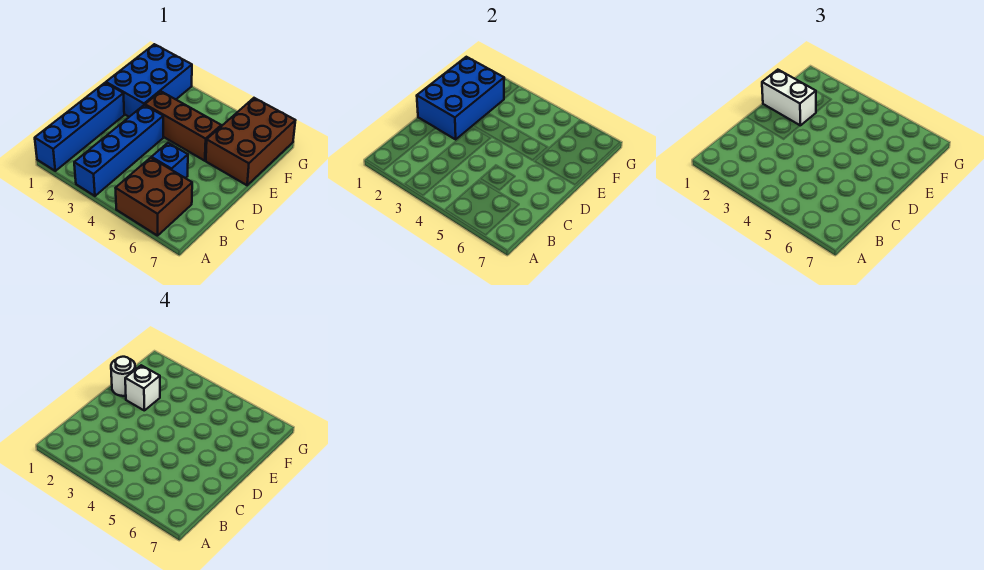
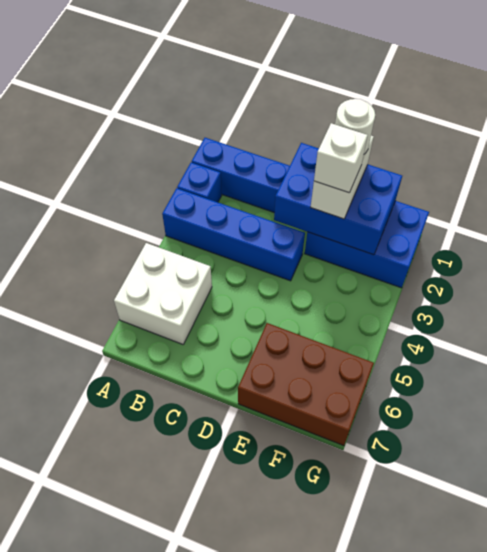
brown brick A5:B6 level 1 -> white brick A5:B6 level 1
blue brick C5 level 1 -> blue brick A2 level 1
brown brick E3:E5 level 1 -> none

